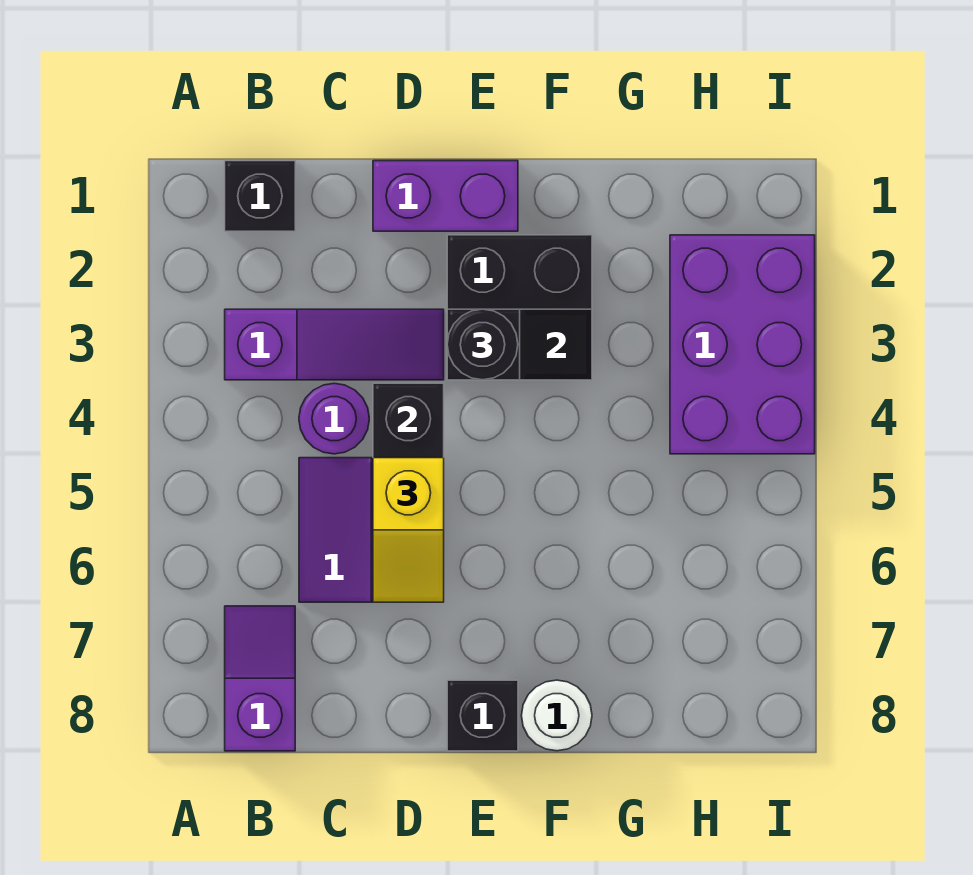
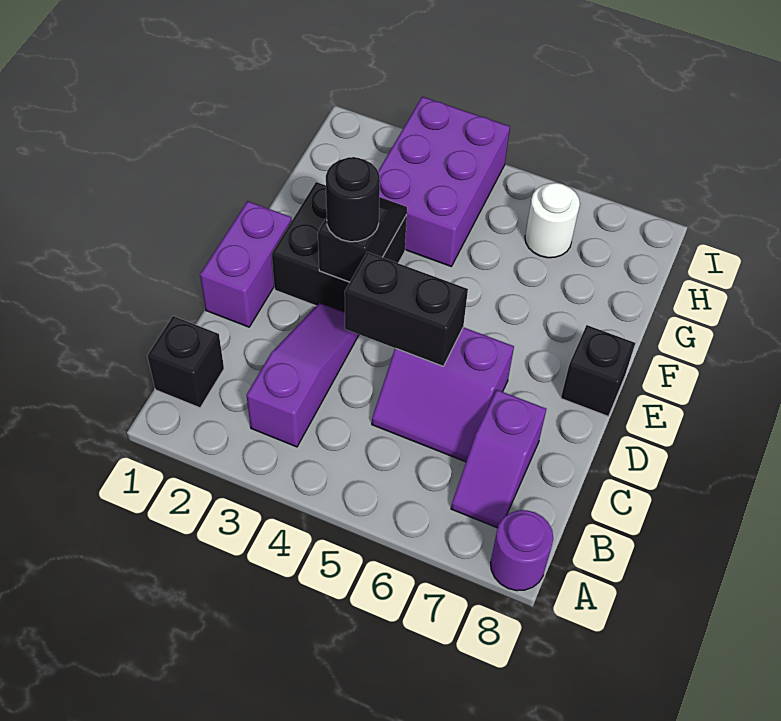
purple slope B7:B8 level 1 top 8 -> purple slope B7:C7 level 1 top C
purple round brick C4 level 1 -> purple round brick A8 level 1
yellow slope D5:D6 level 3 top 5 -> none
white round brick F8 level 1 -> white round brick H6 level 1
purple brick H2:I4 level 1 -> purple brick G3:I4 level 1

